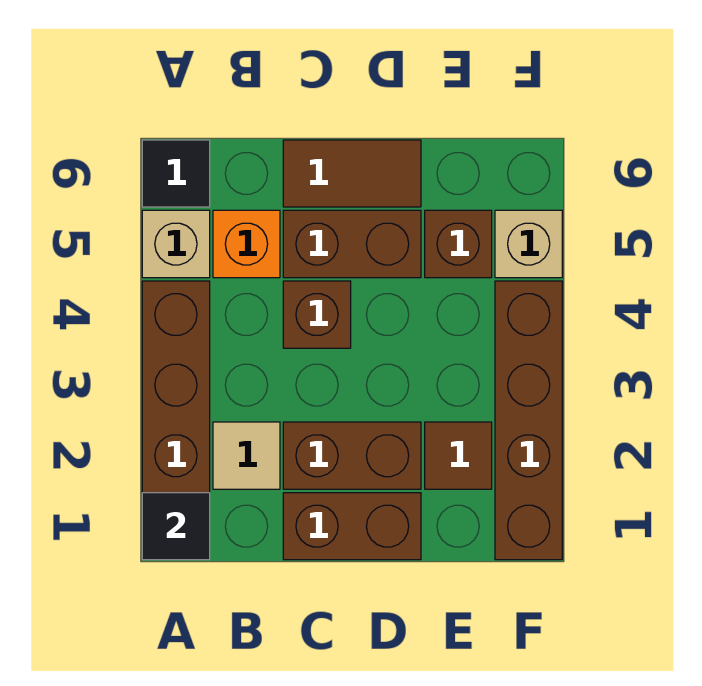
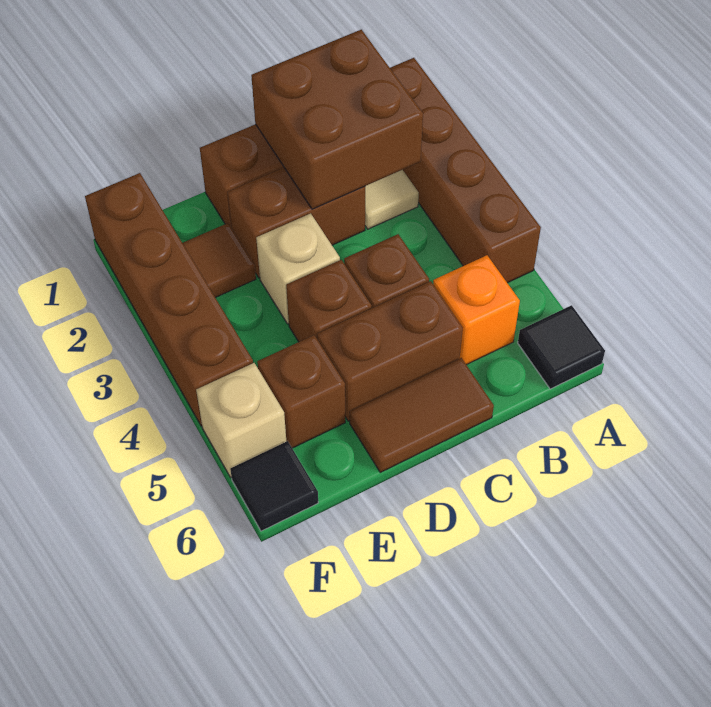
black tile A1 level 2 -> black tile F6 level 1
tan brick A5 level 1 -> tan brick D3 level 1
none -> brown brick B1:C2 level 2
none -> brown brick D4 level 1

